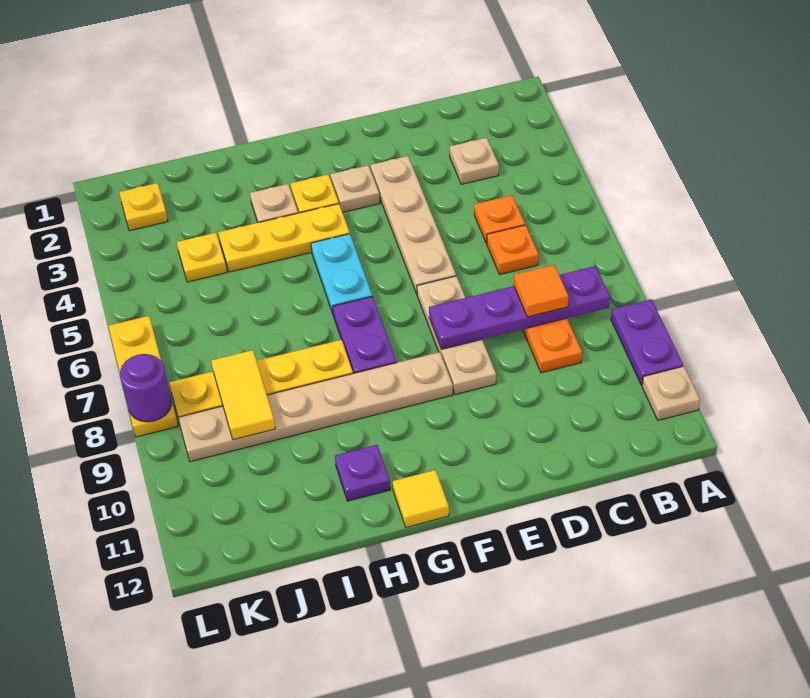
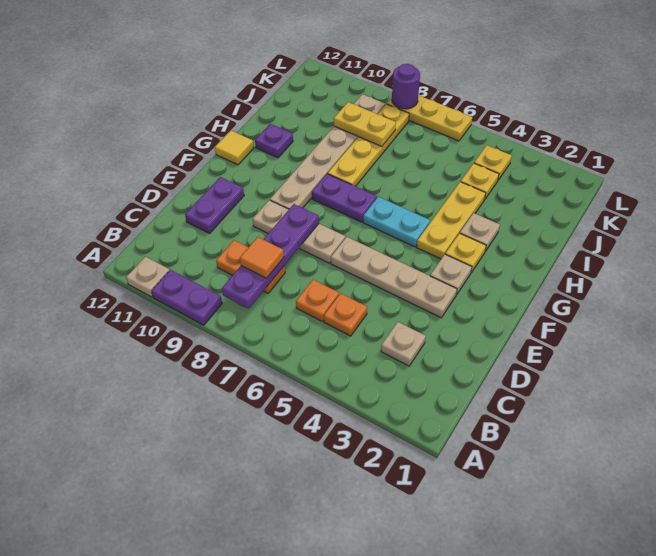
none -> purple plate D11:E11 level 1
yellow tile J8:J9 level 2 -> yellow plate J8:J9 level 2
yellow plate K2 level 1 -> yellow plate K4 level 1

